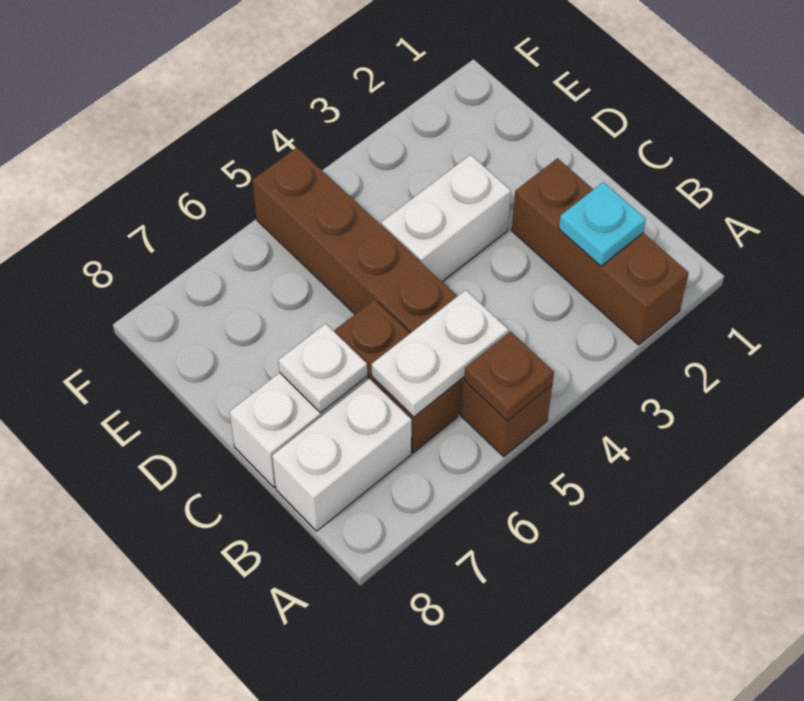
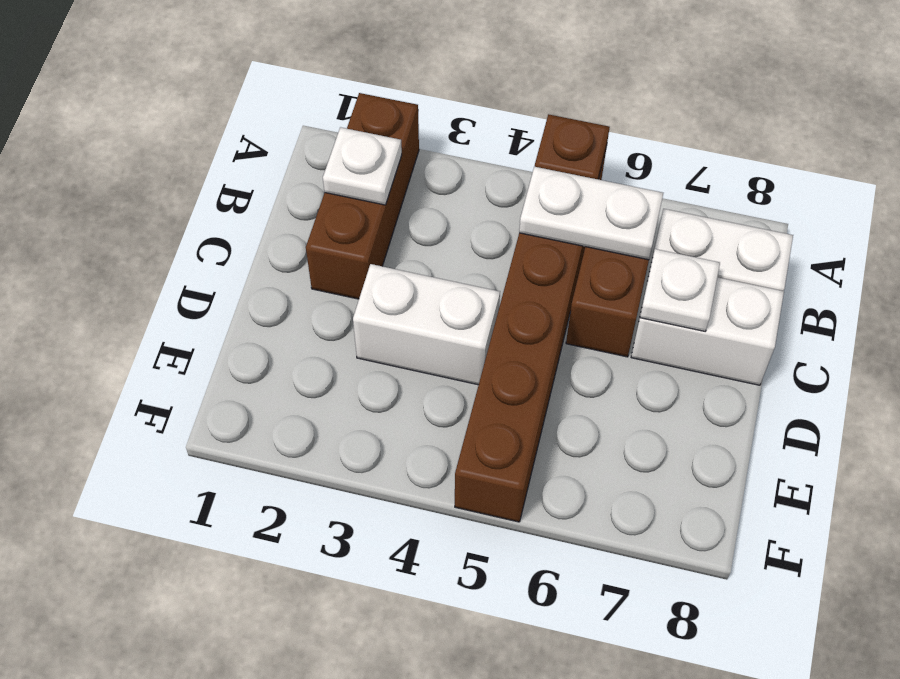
cyan plate B2 level 2 -> white plate B2 level 2

